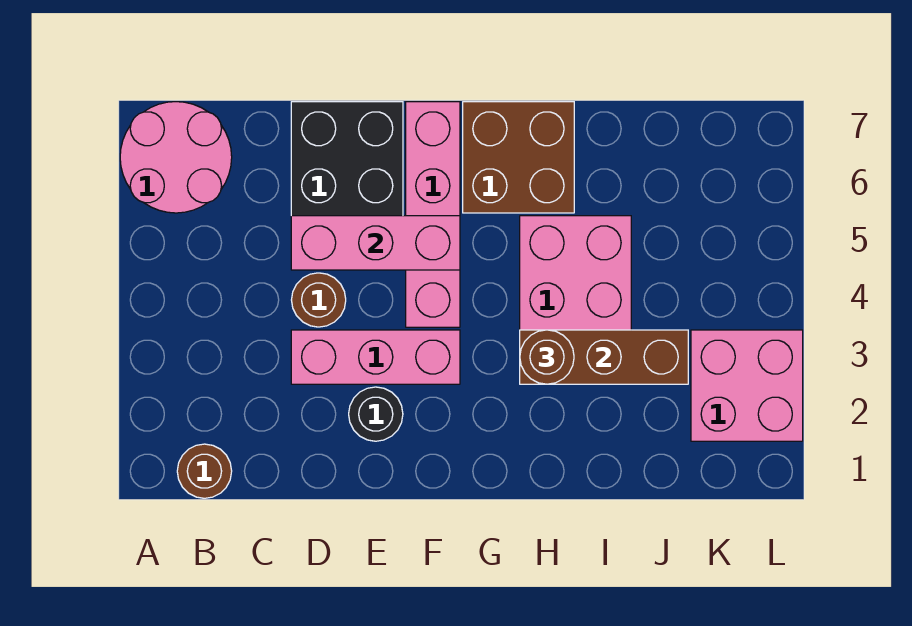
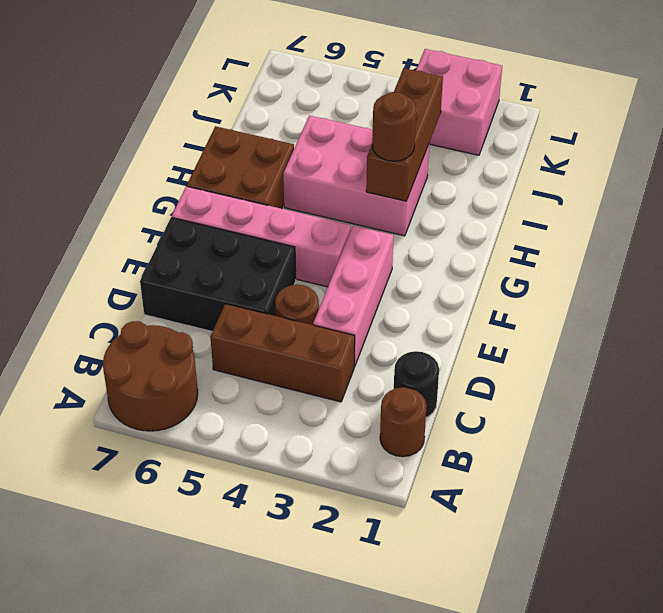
pink round brick A6:B7 level 1 -> brown round brick A6:B7 level 1
none -> brown brick C3:C5 level 1
pink brick D5:F5 level 2 -> none
black round brick E2 level 1 -> black round brick C1 level 1

